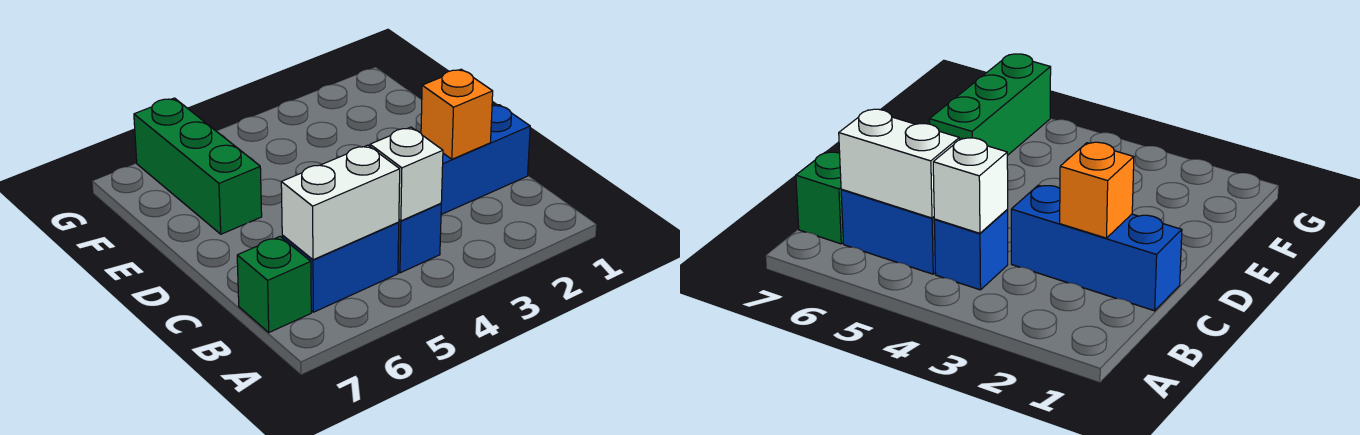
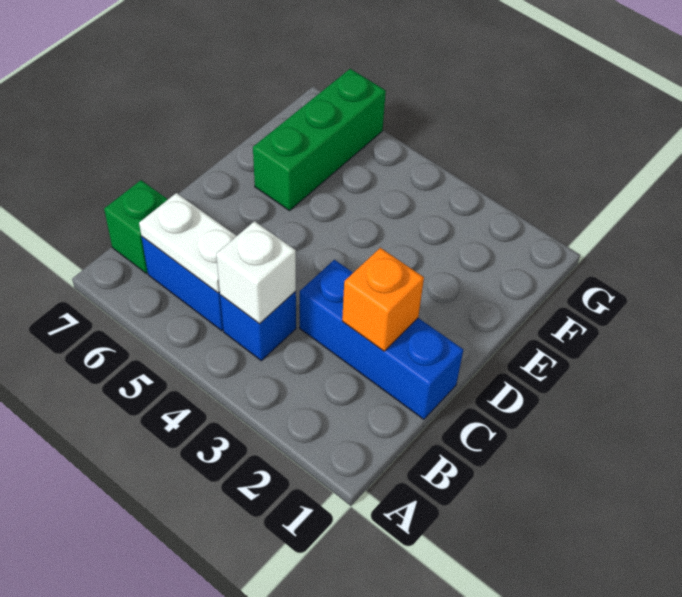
white brick B5:B6 level 2 -> white plate B5:B6 level 2

